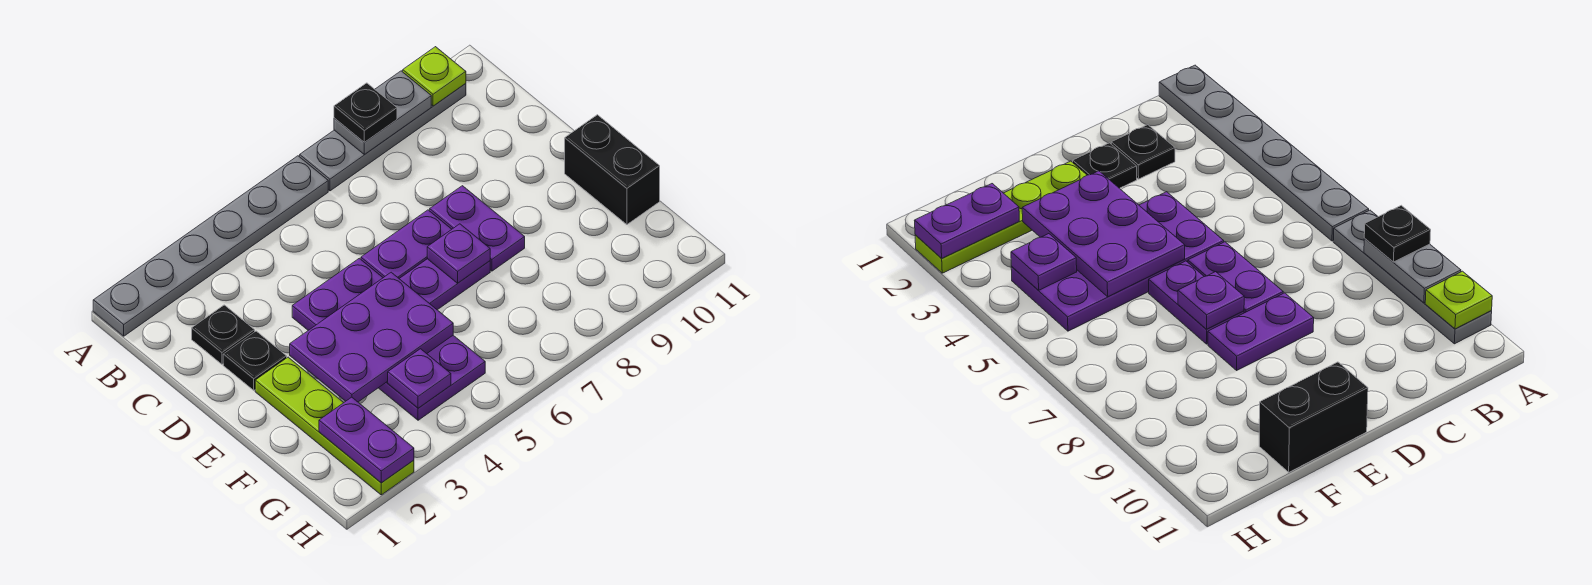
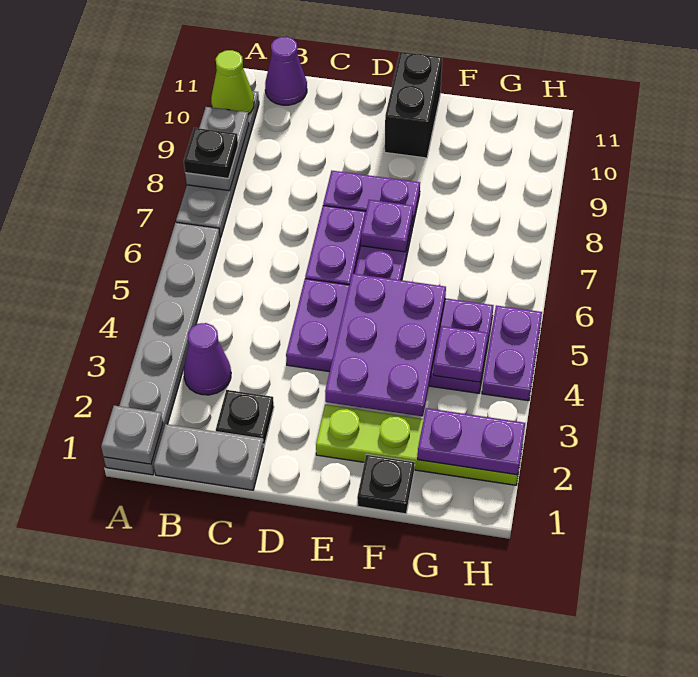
none -> grey plate A1 level 2
lime plate A10 level 2 -> lime cone A10 level 2
none -> grey plate B1:C1 level 1
none -> purple cone B3 level 1
none -> purple cone B11 level 1
black plate D2 level 1 -> black plate F1 level 1
black brick E11:F11 level 1 -> black brick E10:E11 level 1
none -> purple plate H4:H5 level 1

